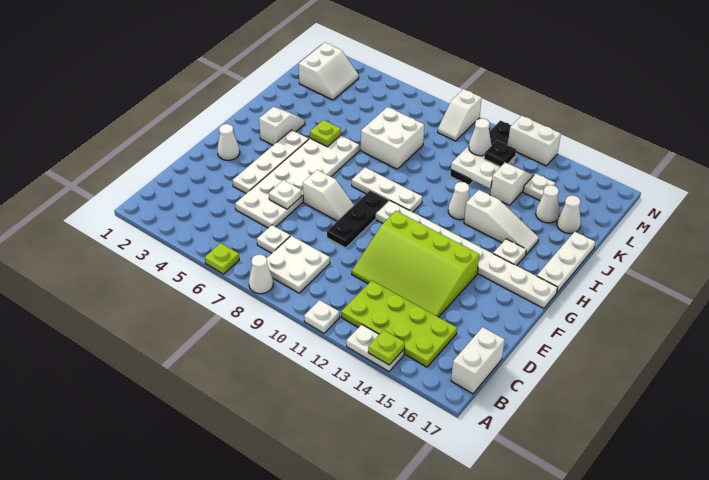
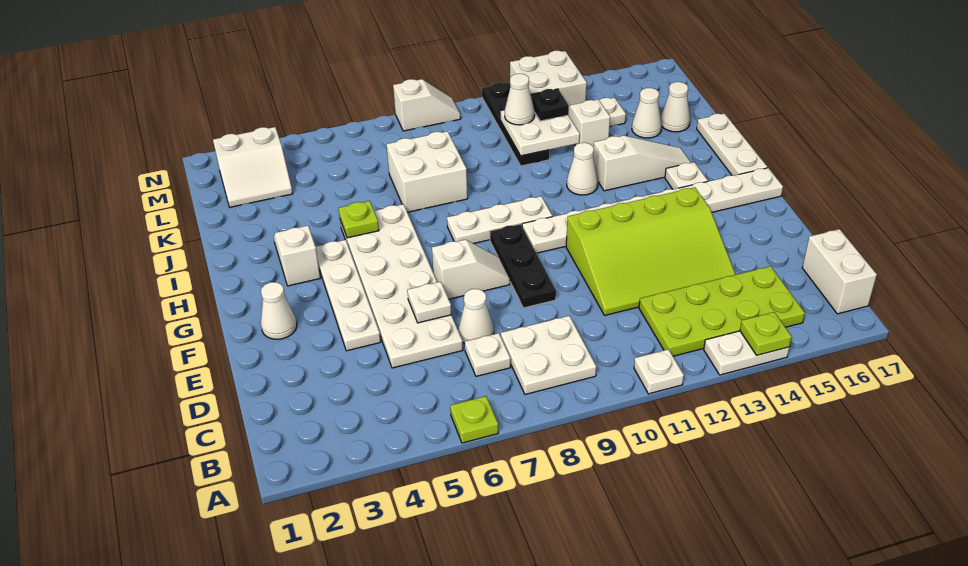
white cone A8 level 1 -> white cone D7 level 1
white slope L2:M3 level 1 top 2 -> white slope L2:M3 level 1 top M
white slope M9:N9 level 1 top N -> white slope N8:N9 level 1 top 8
white brick N12:N13 level 1 -> white brick M12:N13 level 1

